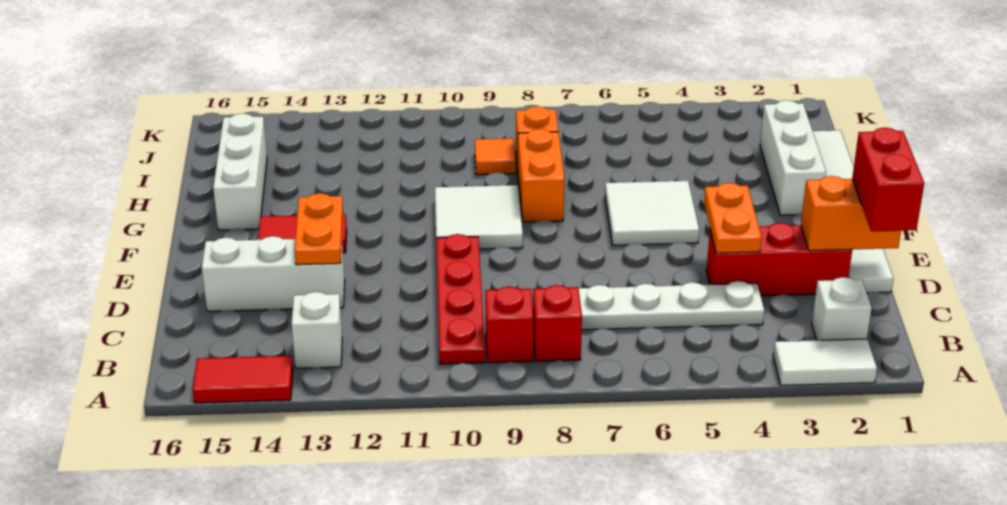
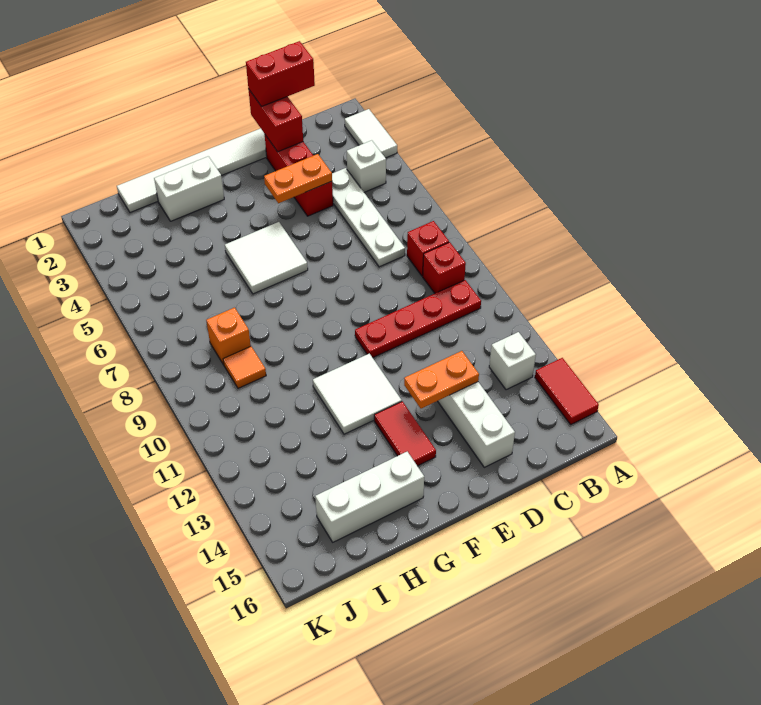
white brick B2 level 1 -> white brick B4 level 1
orange brick D1:D2 level 2 -> red brick D1:D2 level 2
white tile F9:G10 level 1 -> white tile F11:G12 level 1
white brick G2:I2 level 1 -> white brick G2:H2 level 1
orange brick G8:H8 level 1 -> none

